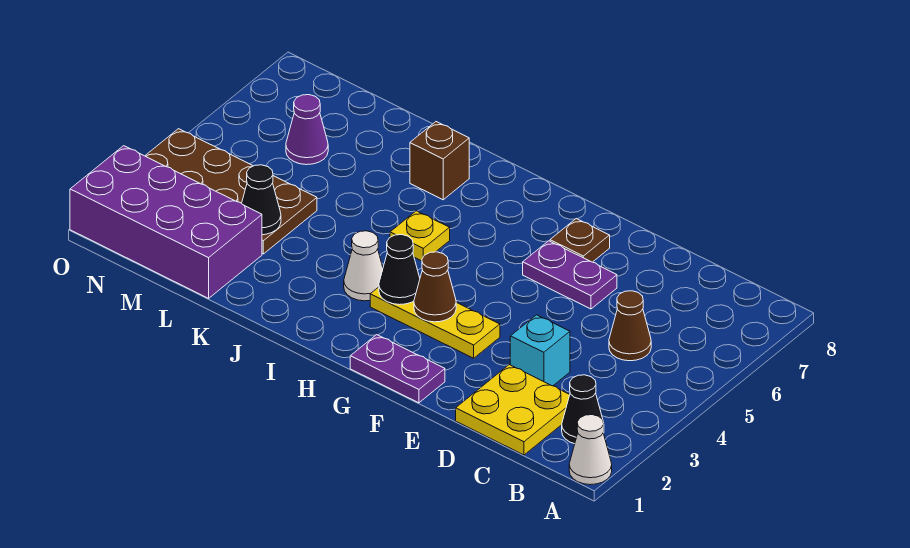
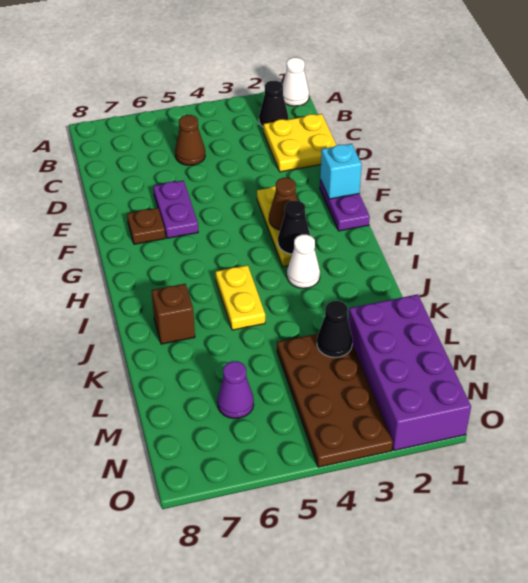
cyan brick D3 level 1 -> cyan brick F1 level 2
yellow plate I5 level 1 -> yellow plate I5:J5 level 1

